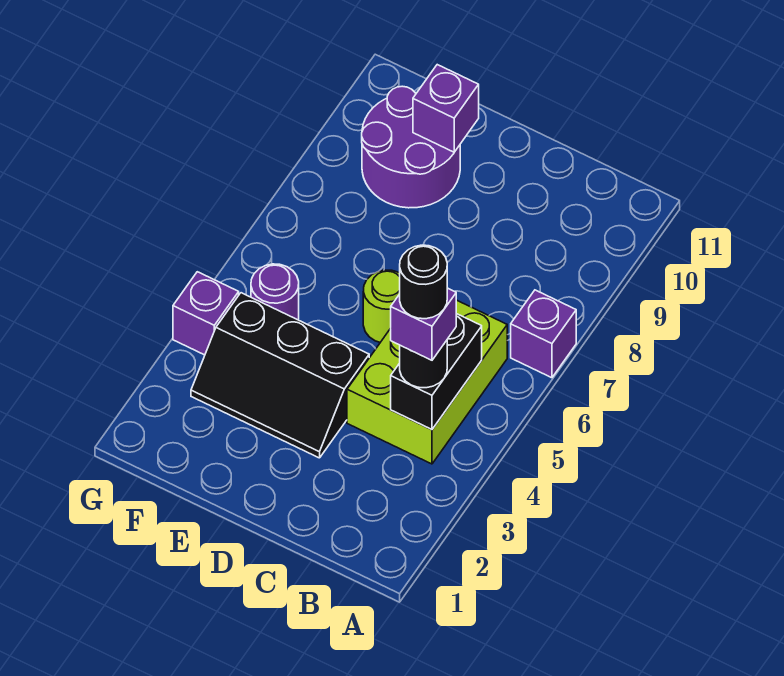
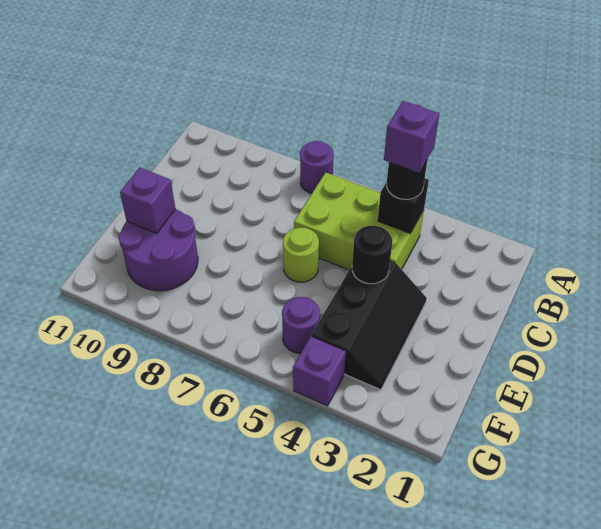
purple brick A7 level 1 -> purple round brick A7 level 1
black brick B4:B5 level 2 -> black brick B4 level 2
black round brick B4 level 5 -> black round brick D4 level 2

